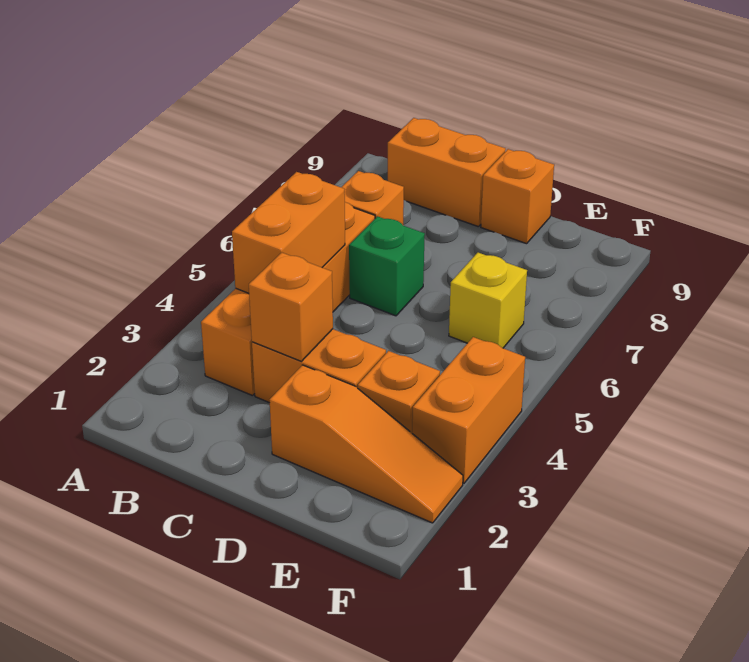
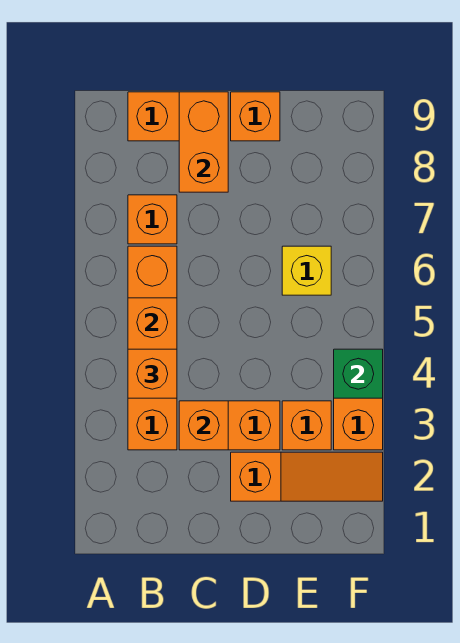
none -> orange brick B4 level 3
green brick C6 level 1 -> green brick F4 level 2
none -> orange brick C8:C9 level 2

